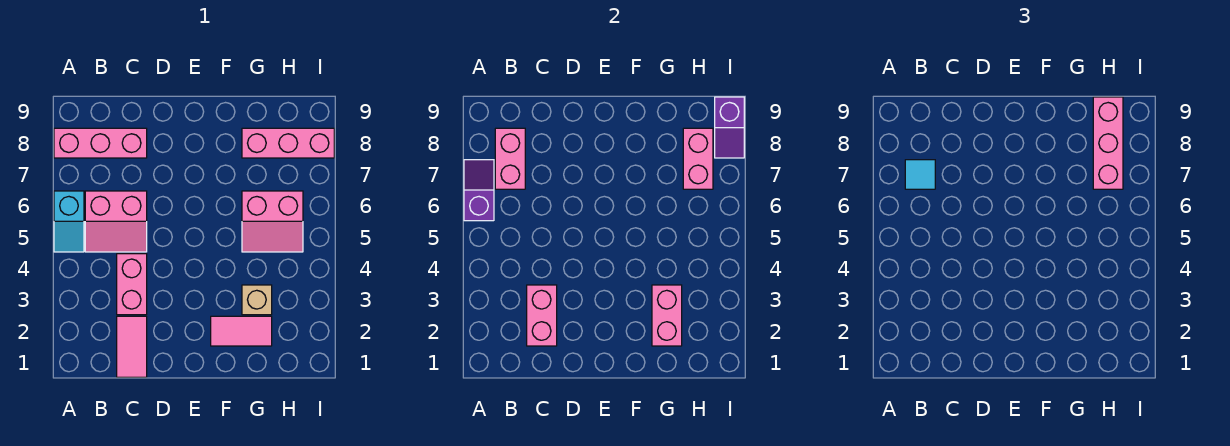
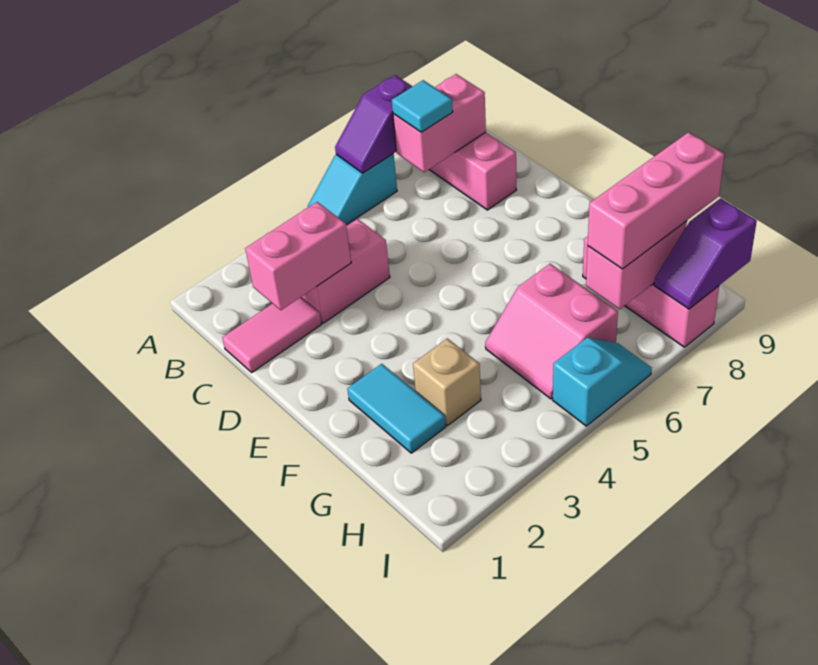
purple slope A6:A7 level 2 top 6 -> purple slope A6:A7 level 2 top 7
pink slope B5:C6 level 1 top 6 -> none
pink tile F2:G2 level 1 -> cyan tile F2:G2 level 1
pink brick G2:G3 level 2 -> none
none -> cyan slope I5:I6 level 1 top 5

